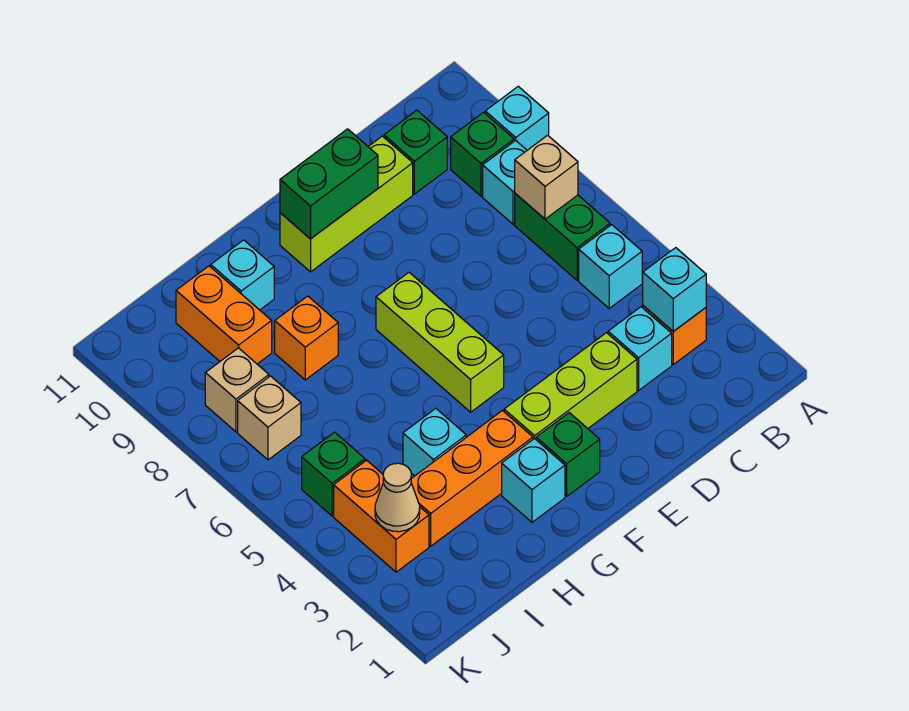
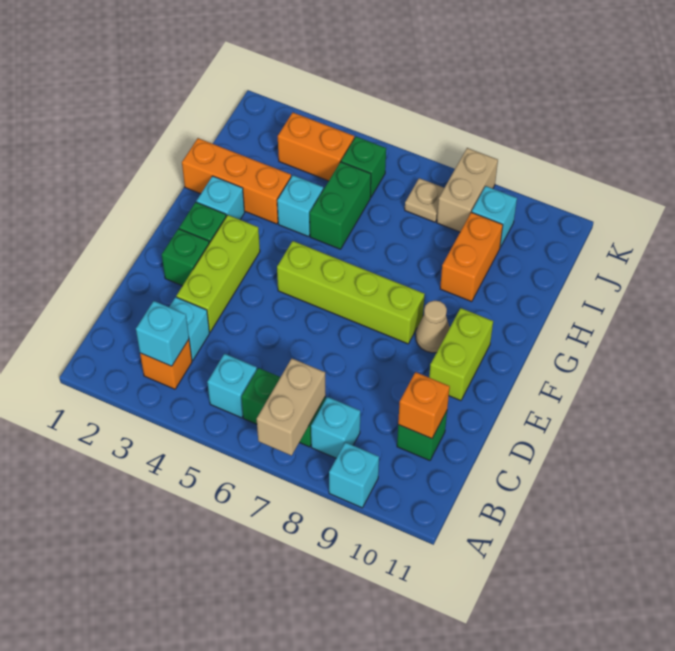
tan brick B7 level 2 -> tan brick A7:B7 level 2
green brick B9 level 1 -> green brick E2 level 1
lime brick D10:F10 level 1 -> lime brick E10:F10 level 1
green brick E10:F10 level 2 -> green brick H5:I5 level 1
lime brick F5:F7 level 1 -> lime brick F5:F8 level 1
orange brick G3:I3 level 1 -> orange brick H1:H3 level 1
orange brick H8 level 1 -> orange brick C10 level 2
cyan brick H10 level 1 -> cyan brick J9 level 1
orange brick I9:I10 level 1 -> orange brick H9:I9 level 1
tan cone J3 level 2 -> tan cone F9 level 1
tan brick J7 level 1 -> tan plate J7 level 1
tan brick J8 level 1 -> tan brick J8:K8 level 1

